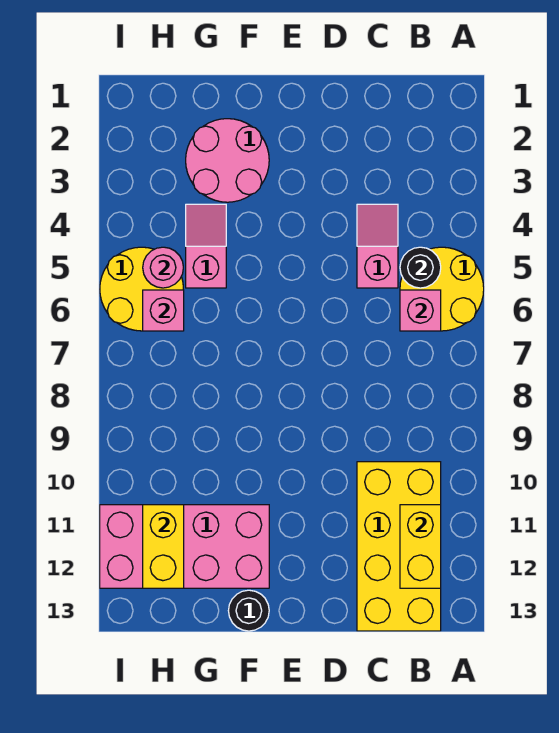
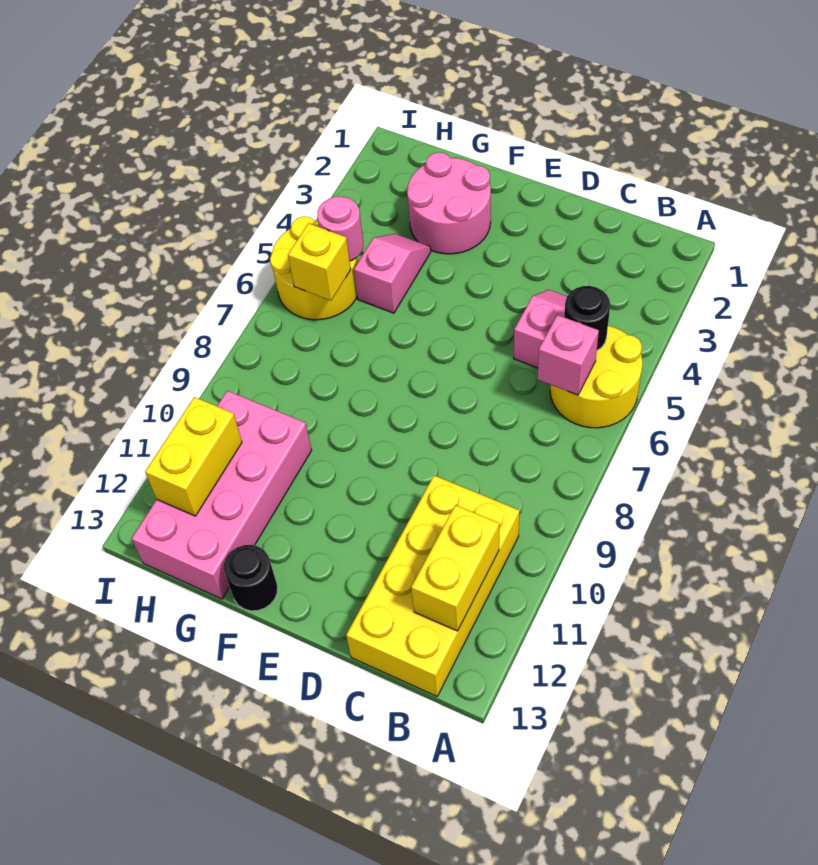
pink brick F11:I12 level 1 -> pink brick G10:H13 level 1
pink brick H6 level 2 -> yellow brick H6 level 2

